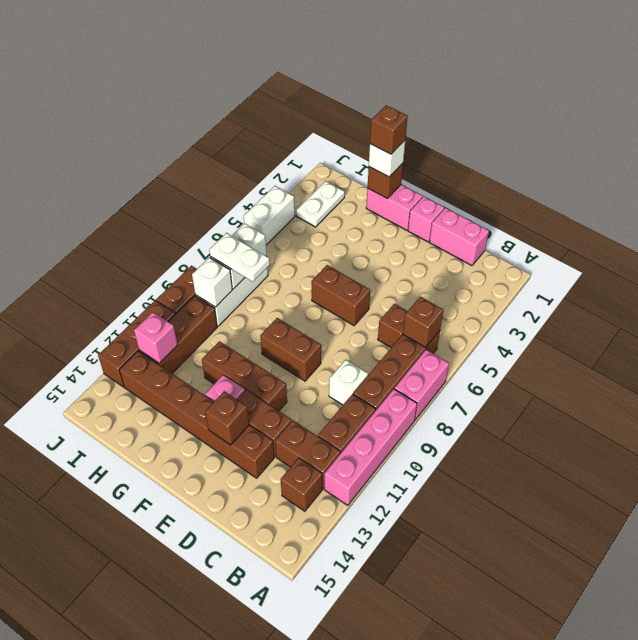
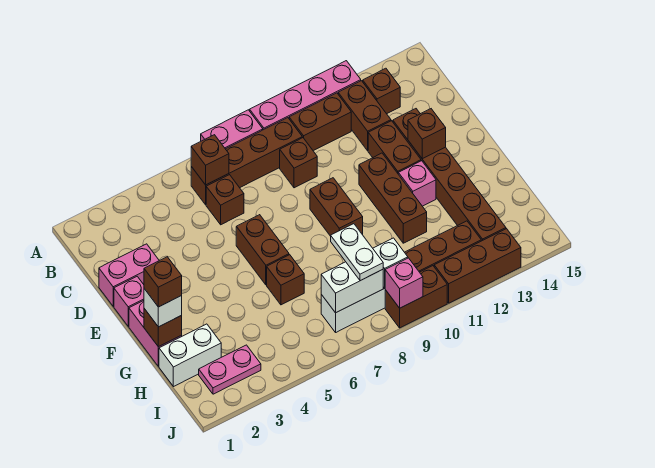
pink brick C1:D1 level 1 -> pink brick D1:D2 level 1
white brick C9 level 1 -> brown brick C9 level 1
none -> brown brick G6 level 1
white plate I2:I3 level 1 -> pink plate I2:I3 level 1
pink brick I12 level 2 -> pink brick J9 level 2
white brick J4:J5 level 1 -> white brick H1:H2 level 1

